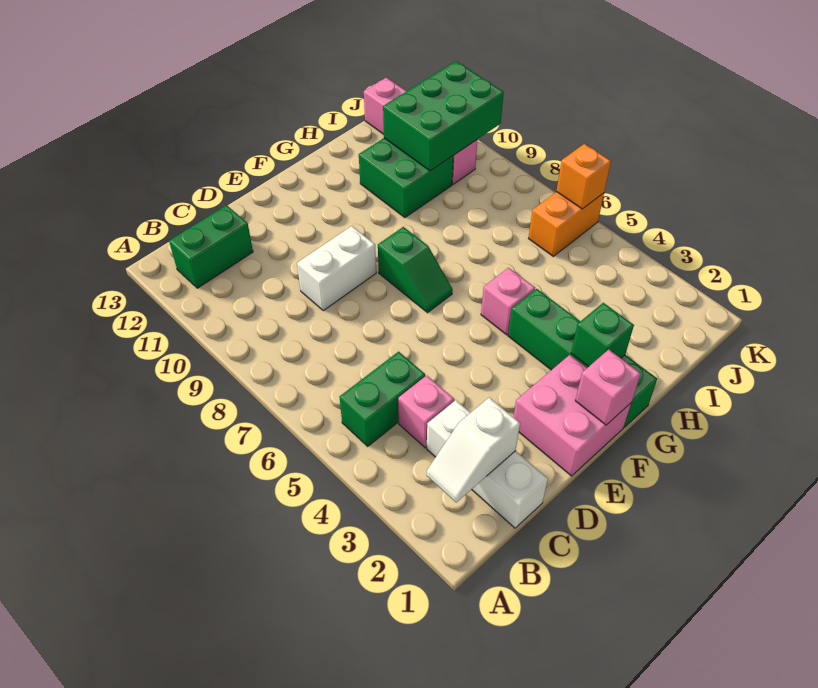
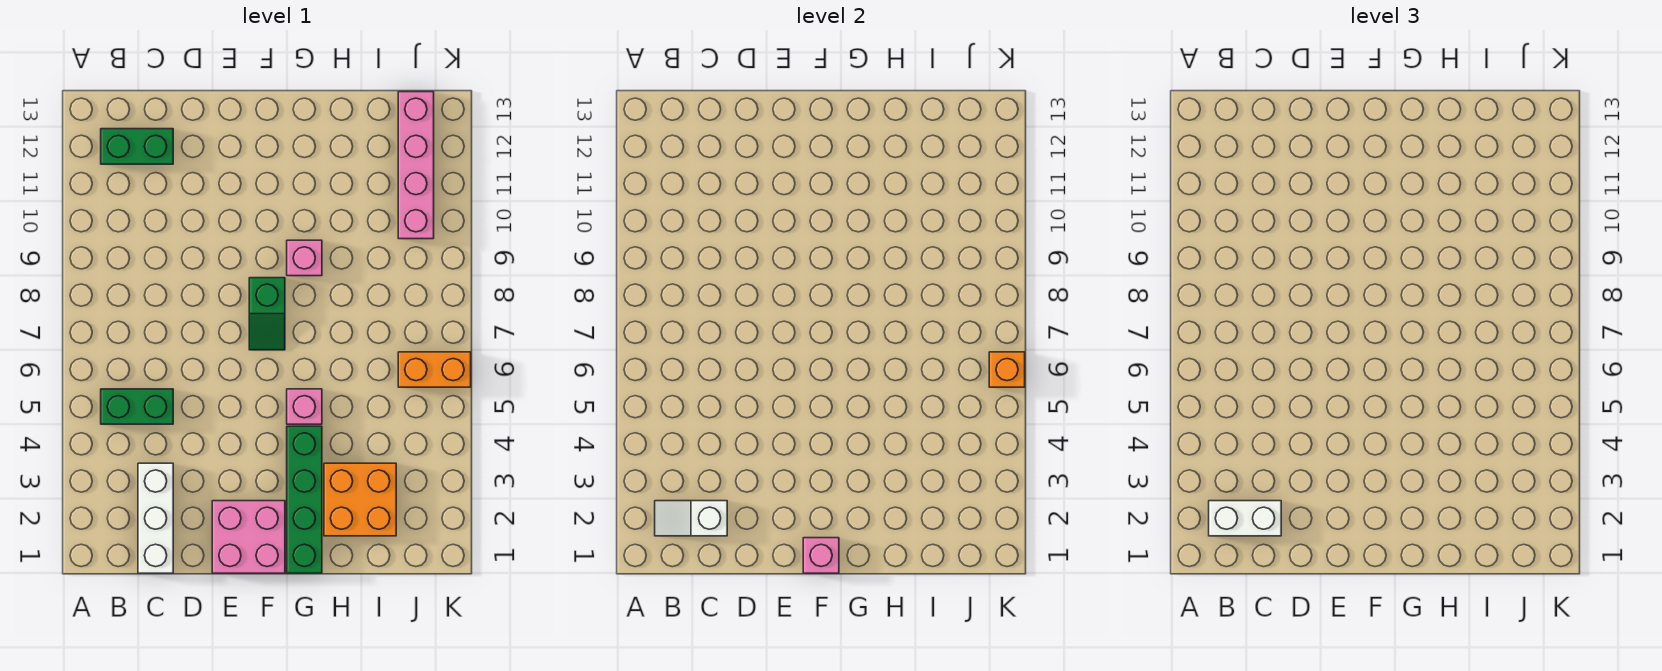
pink brick C4 level 1 -> pink brick G9 level 1
white brick D9:E9 level 1 -> white brick B2:C2 level 3
green brick G2 level 2 -> none
none -> orange brick H2:I3 level 1
green brick H10:I11 level 1 -> none
green brick I10:K11 level 2 -> none

